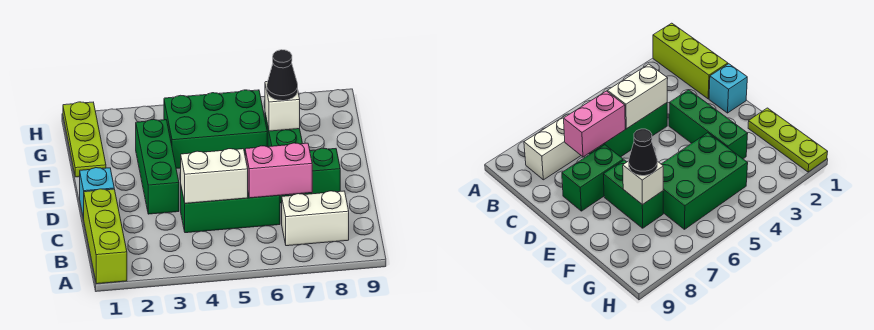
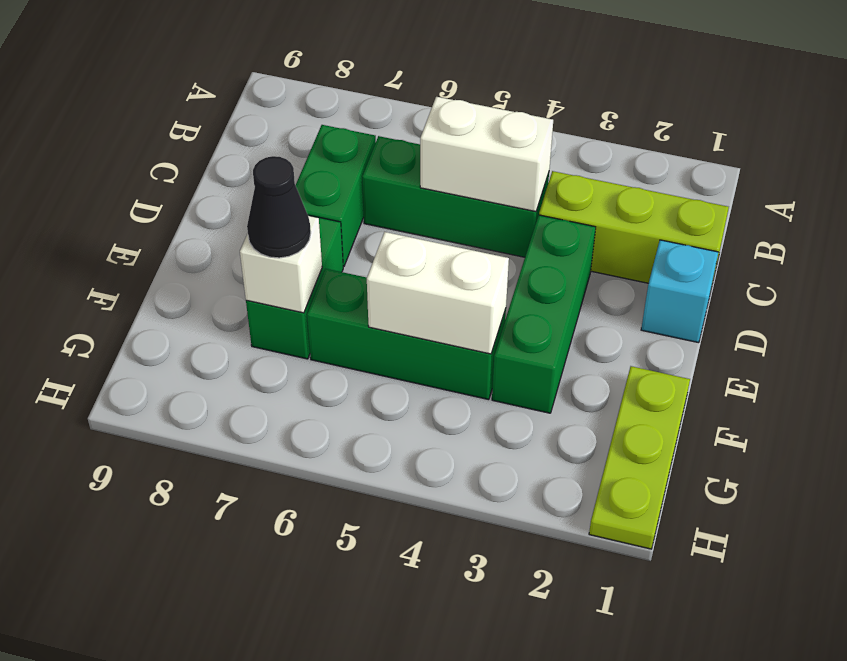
lime brick A1:C1 level 1 -> lime brick C1:C3 level 1
white brick B7:B8 level 1 -> white brick F4:F5 level 2
pink brick C6:C7 level 2 -> none
green brick D7:D8 level 1 -> green brick C7:D7 level 1
green brick F4:G6 level 1 -> green brick F4:F6 level 1

